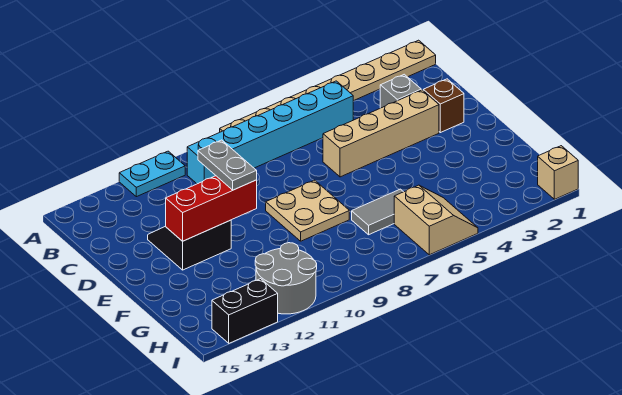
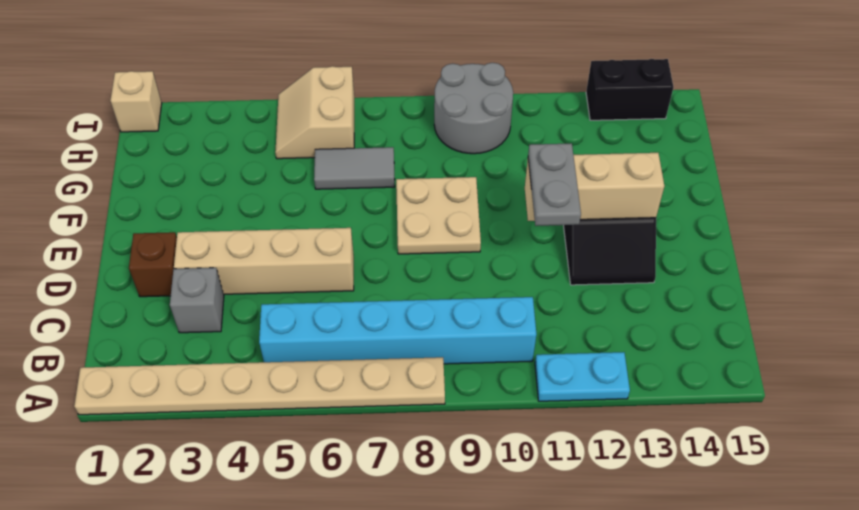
red brick E11:E13 level 2 -> tan brick E11:E13 level 2
grey round brick H11:I12 level 1 -> grey round brick H9:I10 level 1

